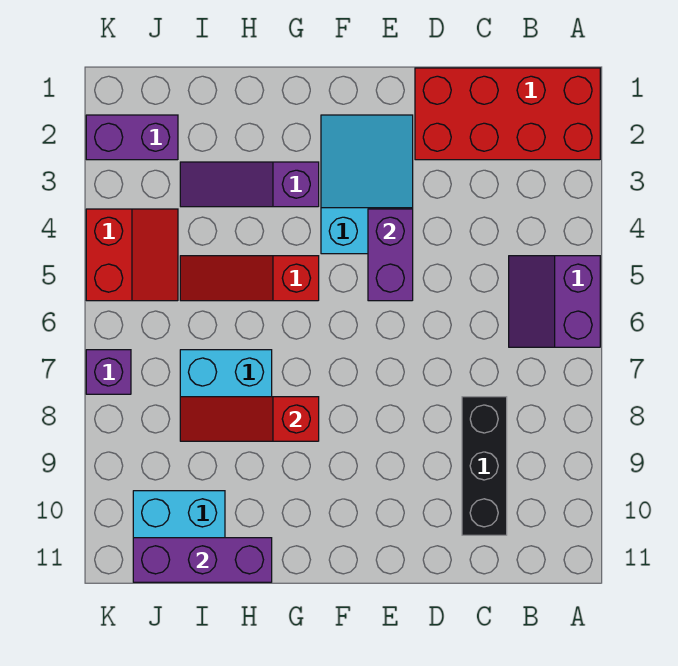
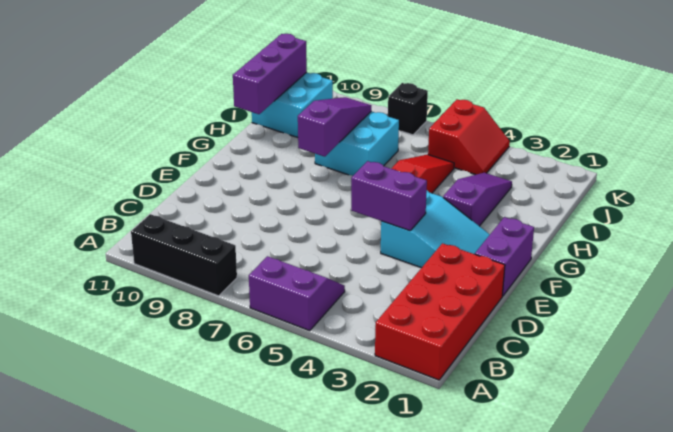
black brick C8:C10 level 1 -> black brick A8:A10 level 1
red slope G8:I8 level 2 top G -> purple slope G8:I8 level 2 top G
purple brick J2:K2 level 1 -> purple brick E1:F1 level 1
red slope J4:K5 level 1 top K -> red slope J4:K5 level 1 top 5
purple brick K7 level 1 -> black brick K7 level 1

